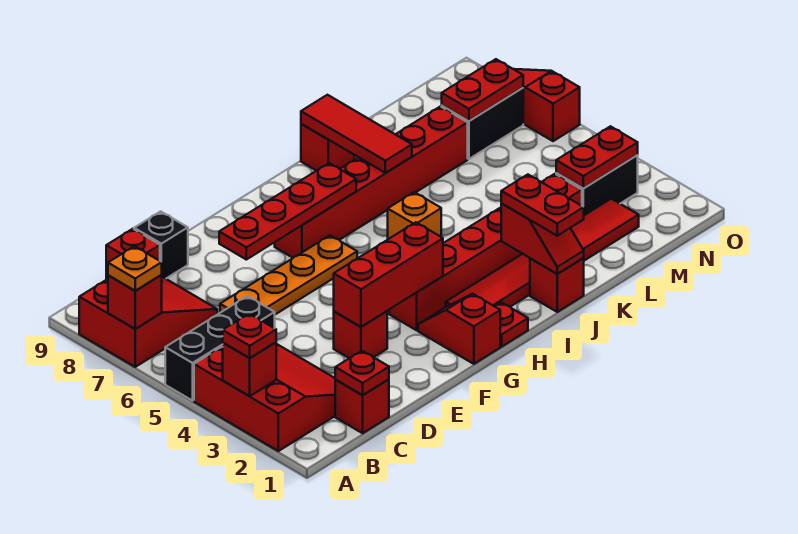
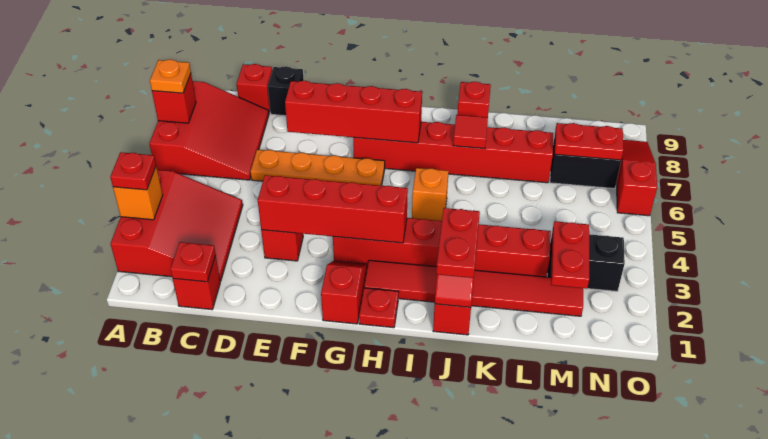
red brick A3 level 2 -> orange brick A3 level 2
black brick A5:C5 level 1 -> none
red slope A7:C8 level 1 top A -> red slope A6:C8 level 1 top A
red brick E3:G3 level 2 -> red brick E3:H3 level 2
red plate E7:H7 level 2 -> red brick E7:H7 level 2
red tile J7:J9 level 2 -> red tile J7 level 2
red plate M3:N3 level 2 -> red plate M2:M3 level 2

